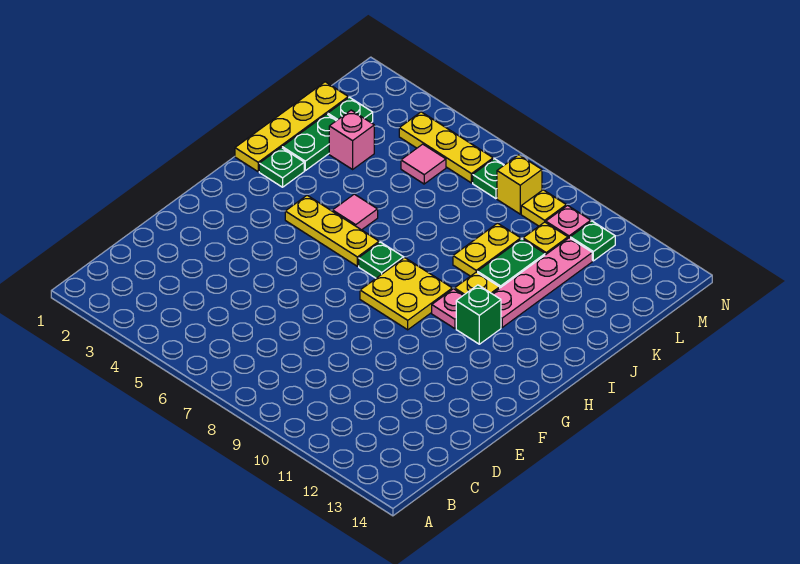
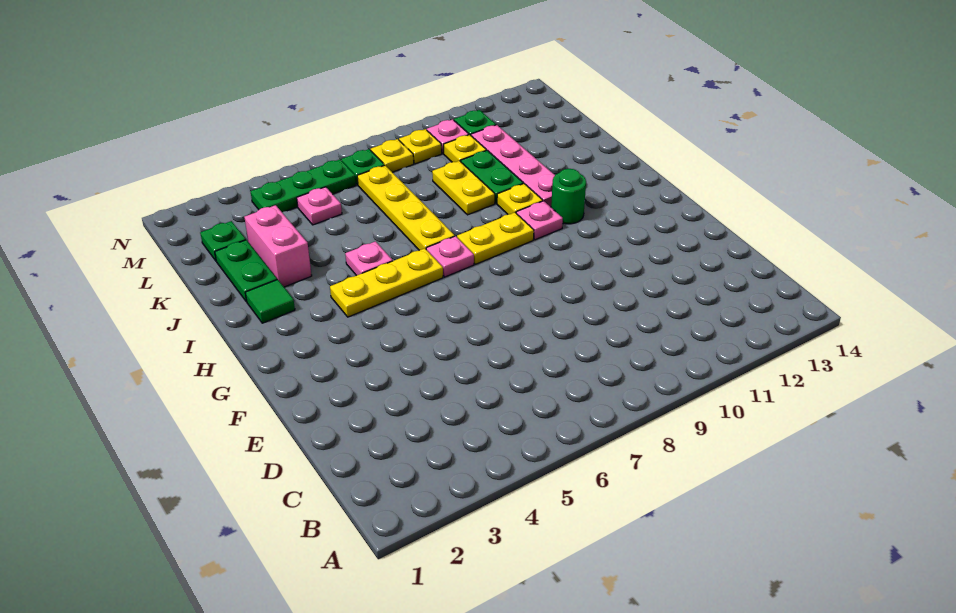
yellow plate G8:H9 level 1 -> yellow plate H8:H9 level 1
green plate H7 level 1 -> pink plate H7 level 1
green brick H11 level 1 -> green round brick H11 level 1
yellow plate I1:L1 level 1 -> yellow plate I7:L7 level 1
green plate I2 level 1 -> green tile I2 level 1
pink tile I5 level 1 -> pink plate I5 level 1
pink brick K3 level 1 -> pink brick J3:K3 level 1
pink tile L5 level 1 -> pink plate L5 level 1
yellow plate M4:M6 level 1 -> green plate M4:M6 level 1
yellow brick M8 level 1 -> yellow plate M8 level 1

